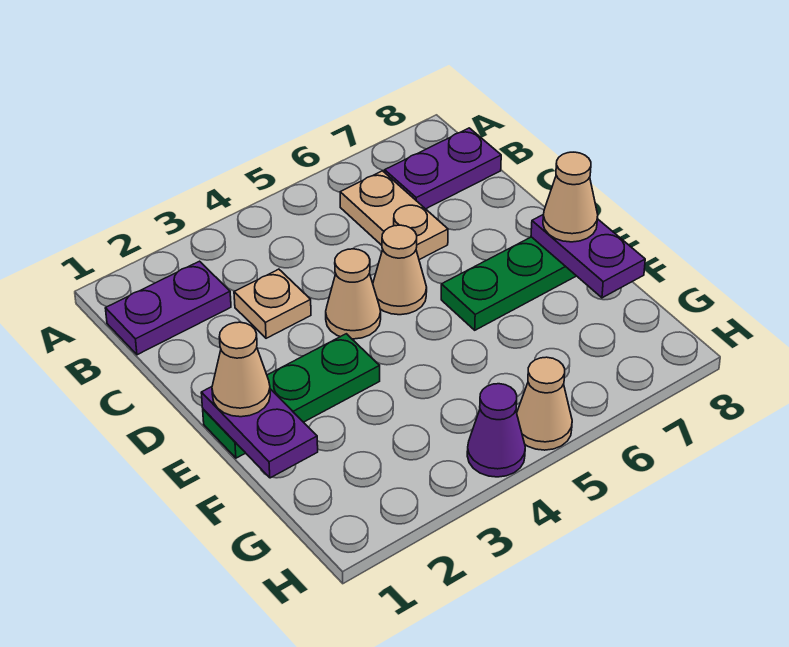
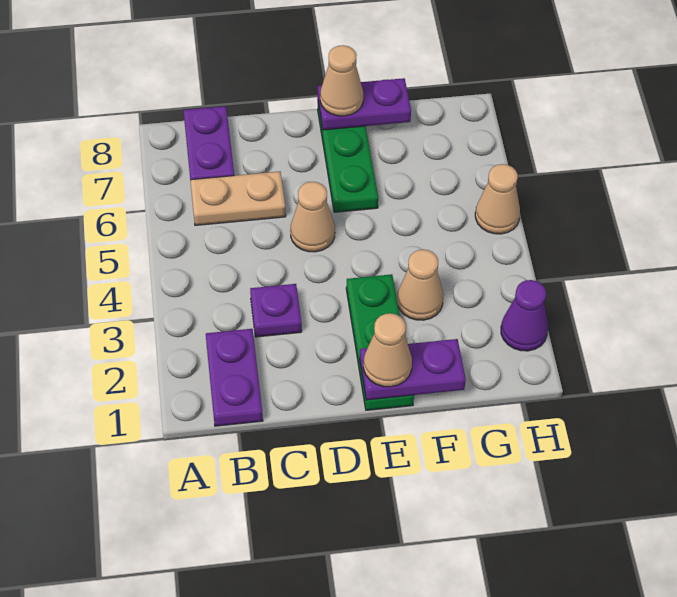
tan plate C3 level 1 -> purple plate C3 level 1
tan cone D4 level 1 -> tan cone F3 level 1
purple cone H4 level 1 -> purple cone H2 level 1

